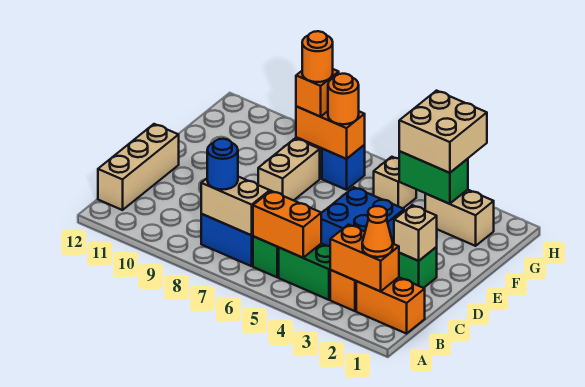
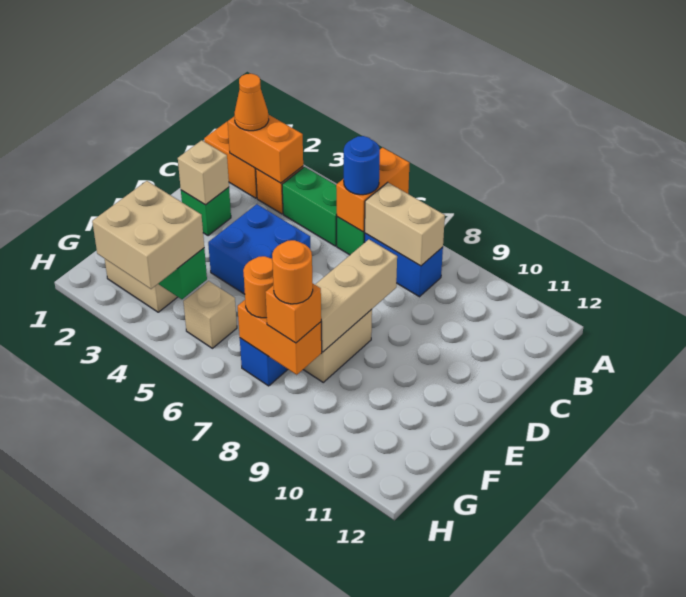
orange brick B5:B6 level 2 -> orange brick A6:B6 level 2
blue round brick B8 level 3 -> blue round brick B6 level 3
tan brick B12:D12 level 1 -> tan brick D8:F8 level 2

